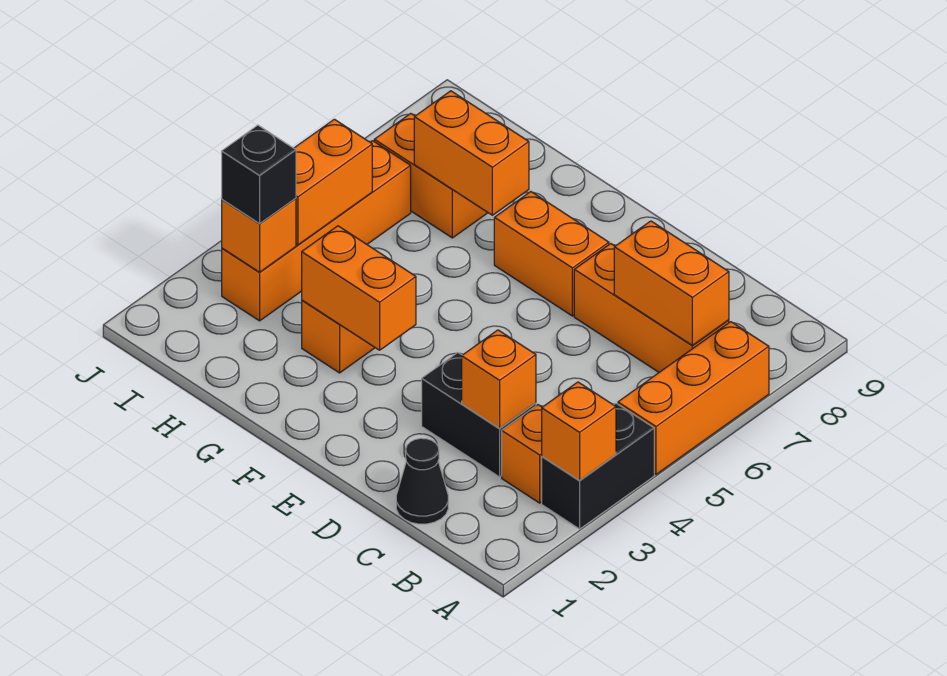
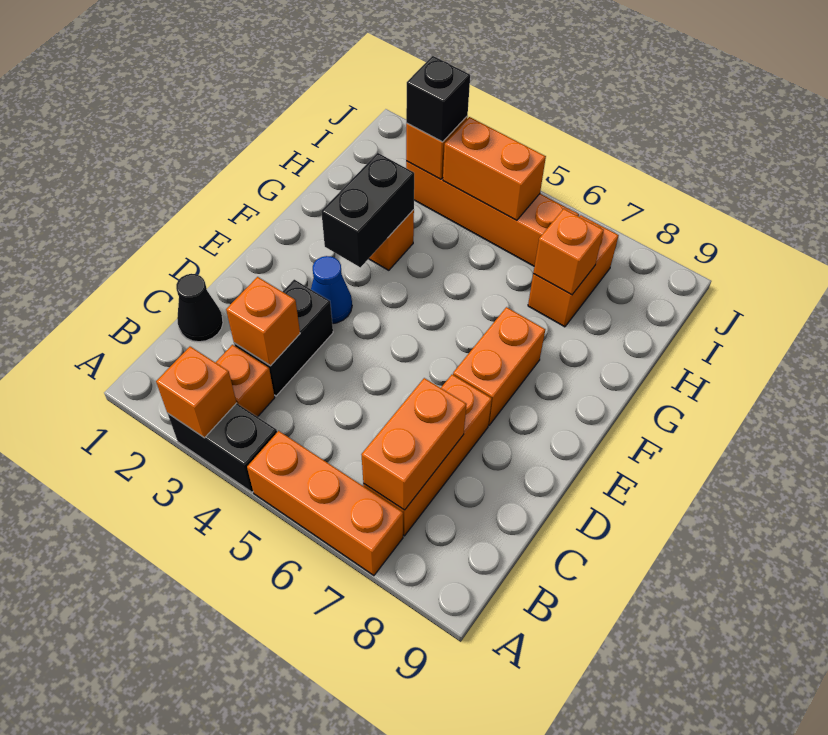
none -> blue cone E3 level 1
orange brick F3:G3 level 2 -> black brick F3:G3 level 2
orange brick G7:H7 level 2 -> orange brick H7 level 2

